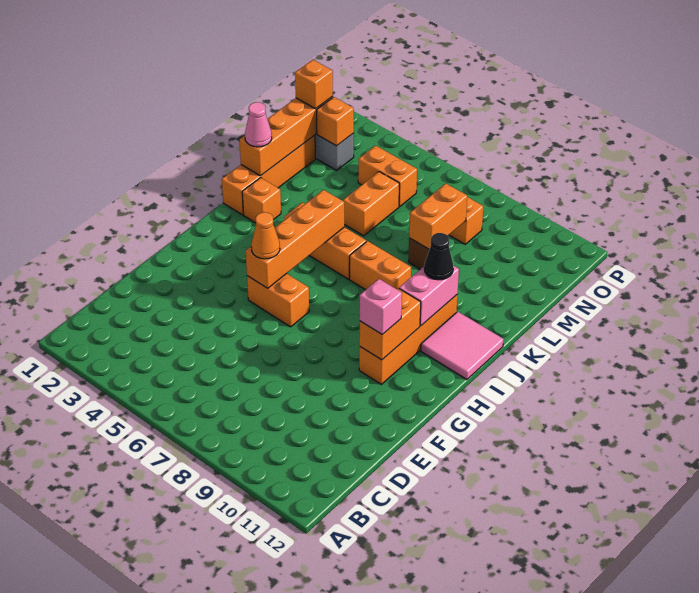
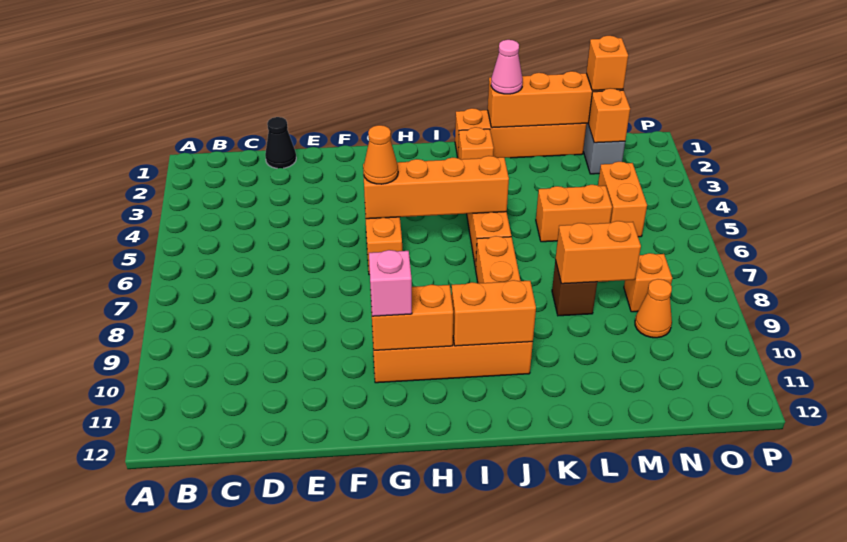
pink brick I10:J10 level 2 -> orange brick I10:J10 level 2
pink tile I11:J12 level 1 -> none
black cone J10 level 3 -> black cone D1 level 1
none -> orange cone N9 level 1

